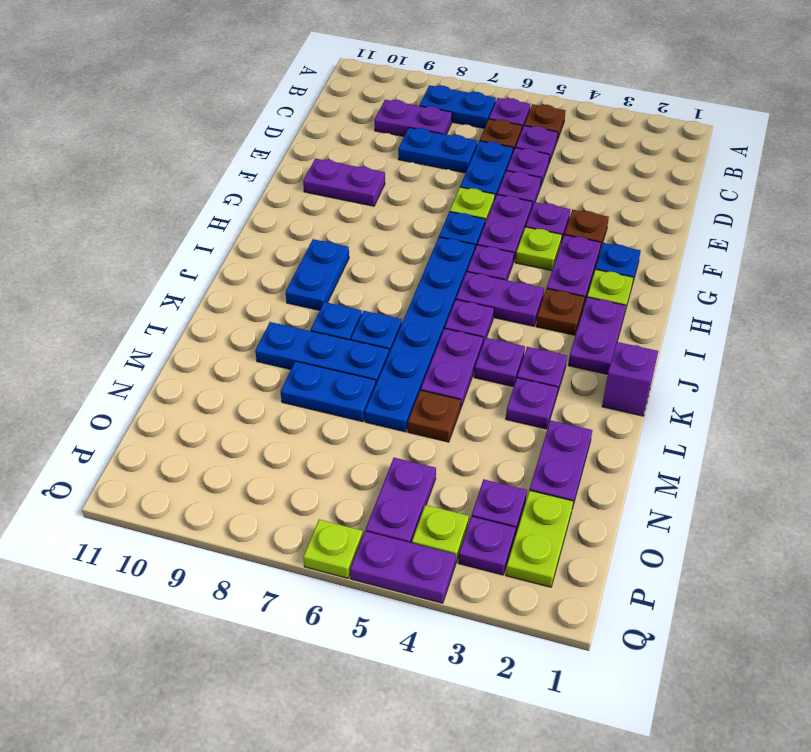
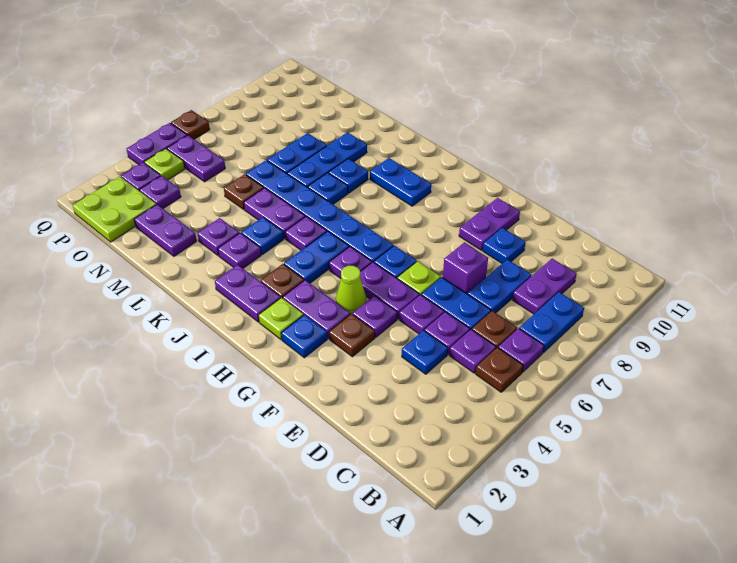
none -> blue plate D4 level 1
none -> blue plate E9 level 1
lime plate G4 level 1 -> lime cone G4 level 1
purple plate I4:I5 level 1 -> blue plate I4:I5 level 1
purple brick K1 level 1 -> purple brick E7 level 1
purple plate K4 level 1 -> blue plate K4 level 1
lime plate O2:P2 level 1 -> lime plate O1:P2 level 1
lime plate Q6 level 1 -> brown plate Q6 level 1

